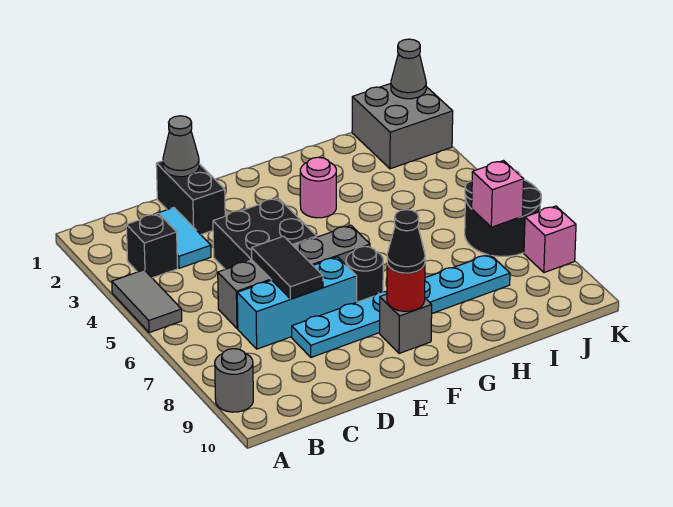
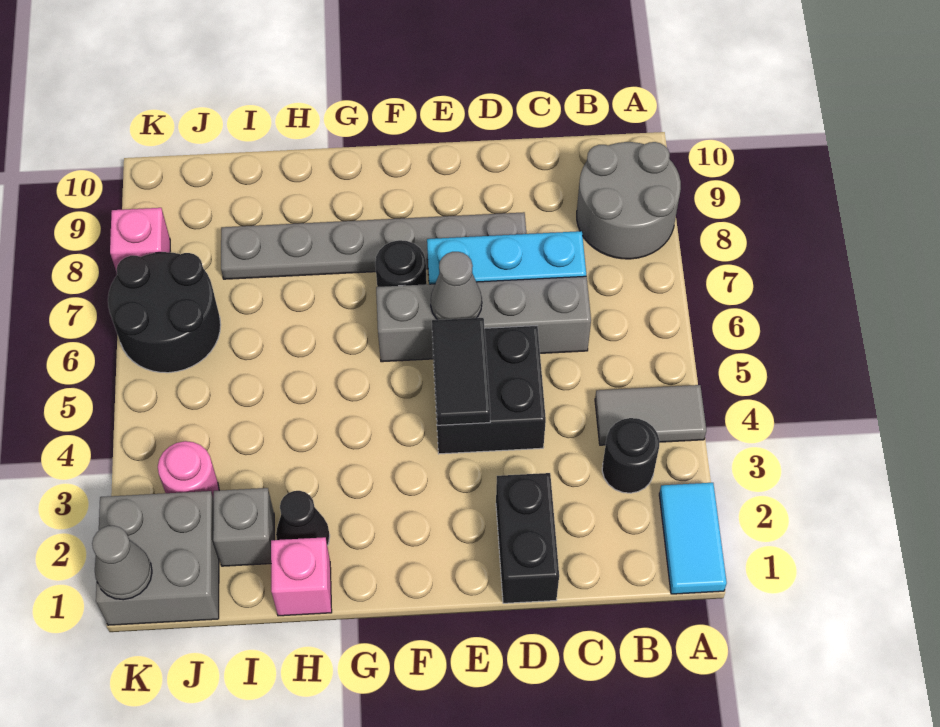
grey tile A4:A5 level 1 -> grey tile A4:B4 level 1
grey round brick A9 level 1 -> grey round brick A8:B9 level 1
black brick B3 level 1 -> black round brick B3 level 1
cyan tile C2:C3 level 1 -> cyan tile A1:A2 level 1
grey cone D1 level 2 -> grey cone E6 level 2
black tile D6:D7 level 2 -> black tile E4:E5 level 2
cyan plate D8:I8 level 1 -> grey plate D8:I8 level 1
grey brick F9 level 1 -> grey brick I2 level 1
red round brick F9 level 2 -> none
black cone F9 level 3 -> black cone H2 level 1
pink round brick G3 level 1 -> pink round brick J3 level 1
pink brick J7 level 2 -> pink brick H1 level 1

